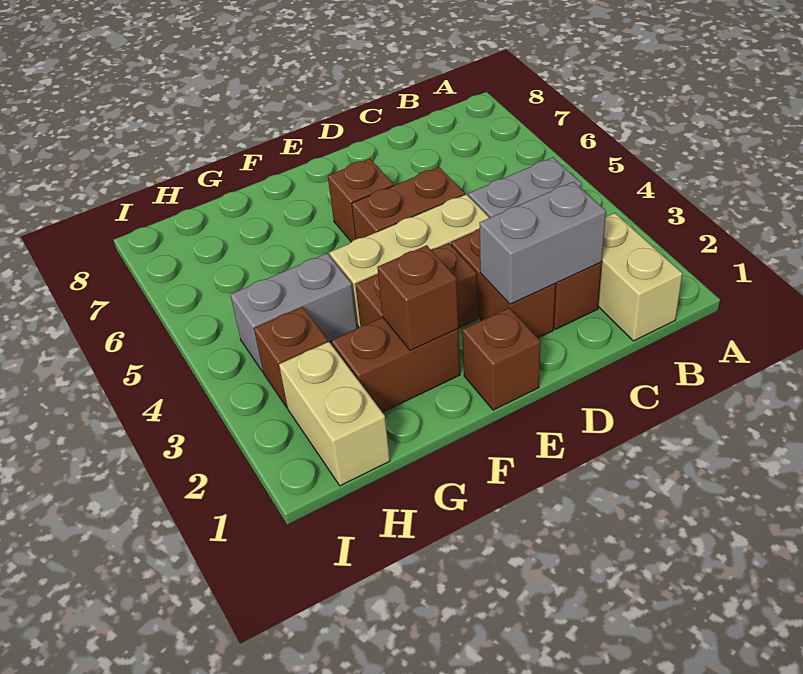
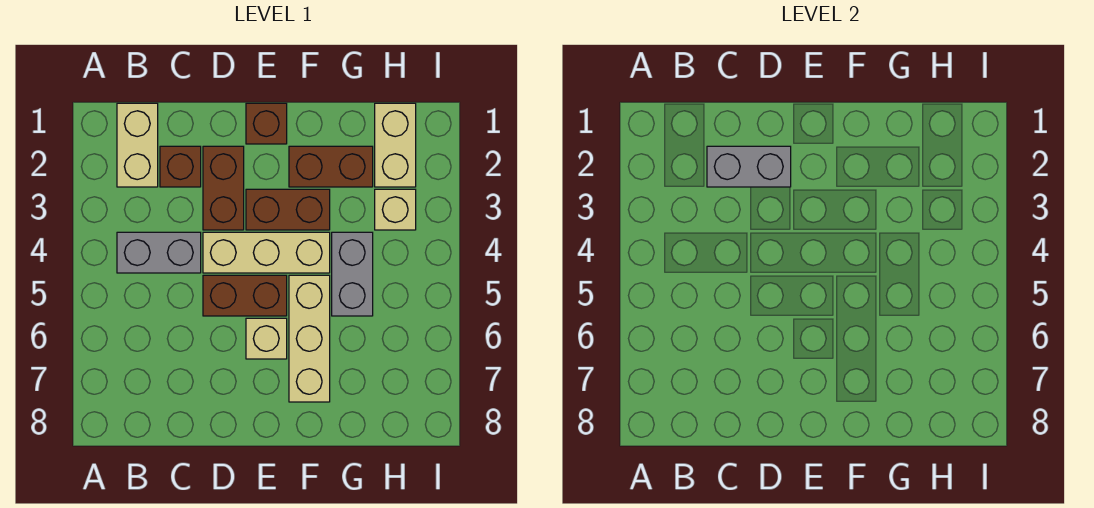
brown brick E6 level 1 -> tan brick E6 level 1
brown brick F2 level 2 -> none
none -> tan brick F5:F7 level 1
grey brick G4:H4 level 1 -> grey brick G4:G5 level 1
brown brick H3 level 1 -> tan brick H3 level 1

